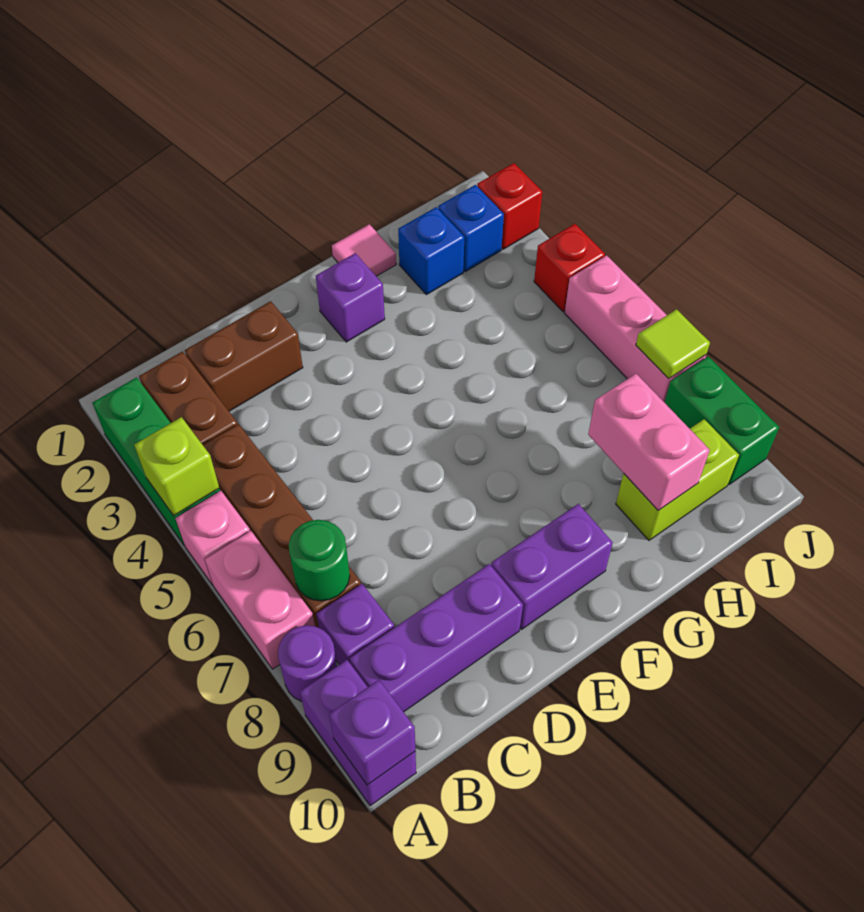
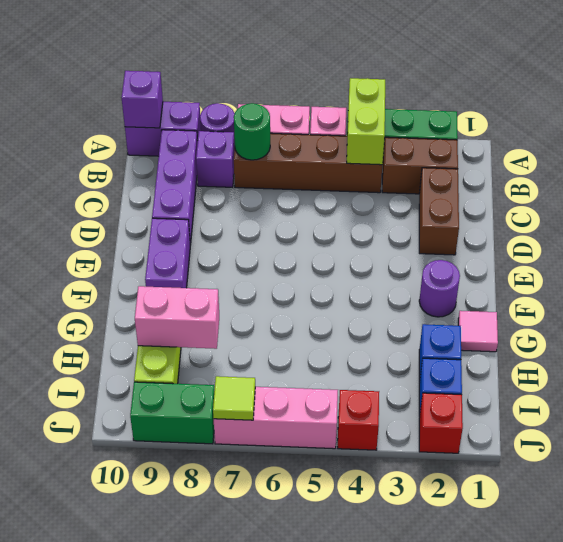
lime brick A4 level 2 -> lime brick A4:B4 level 2
purple brick F2 level 1 -> purple round brick F2 level 1

